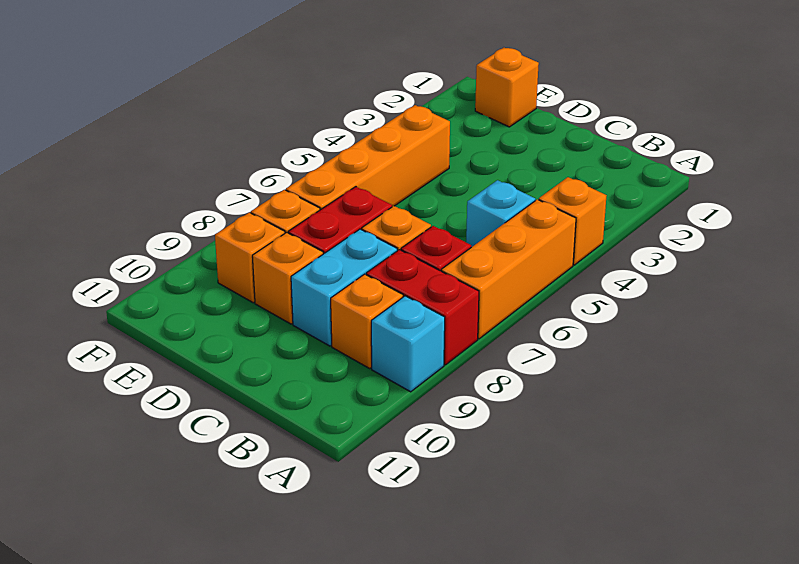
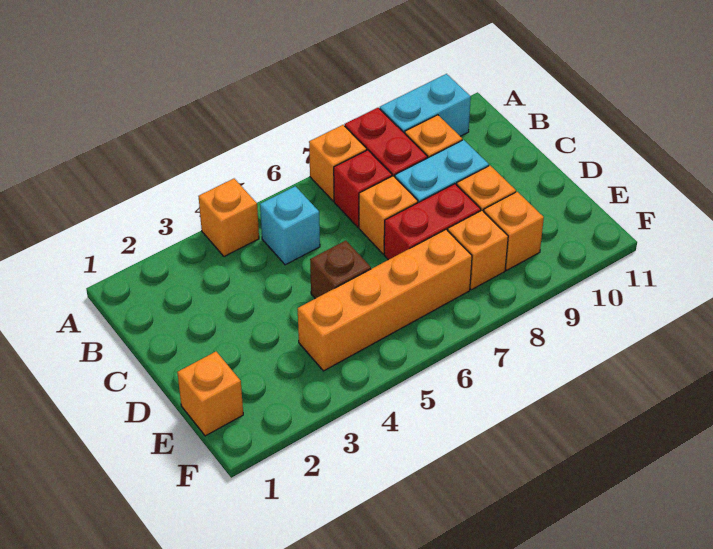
orange brick A5:A7 level 1 -> orange brick A7 level 1
cyan brick A9 level 1 -> cyan brick A9:A10 level 1
none -> brown brick D5 level 1

